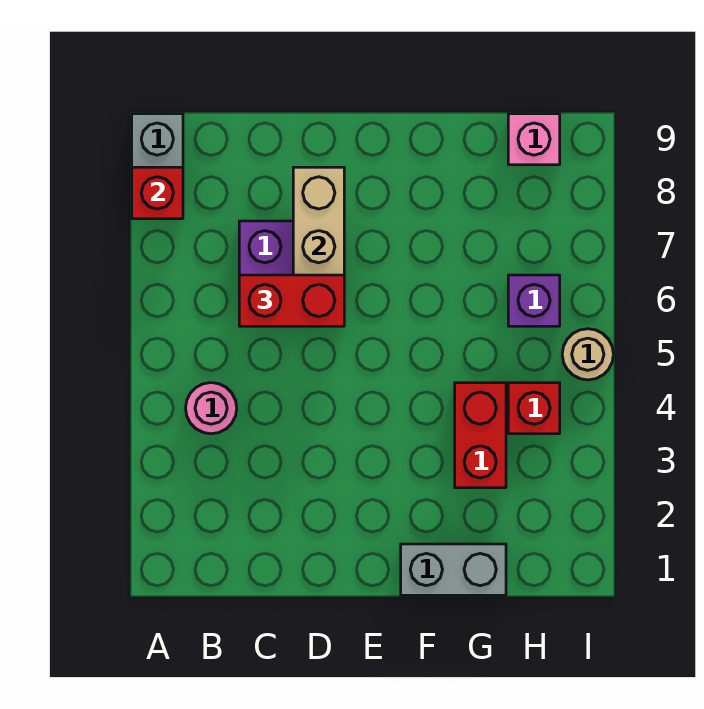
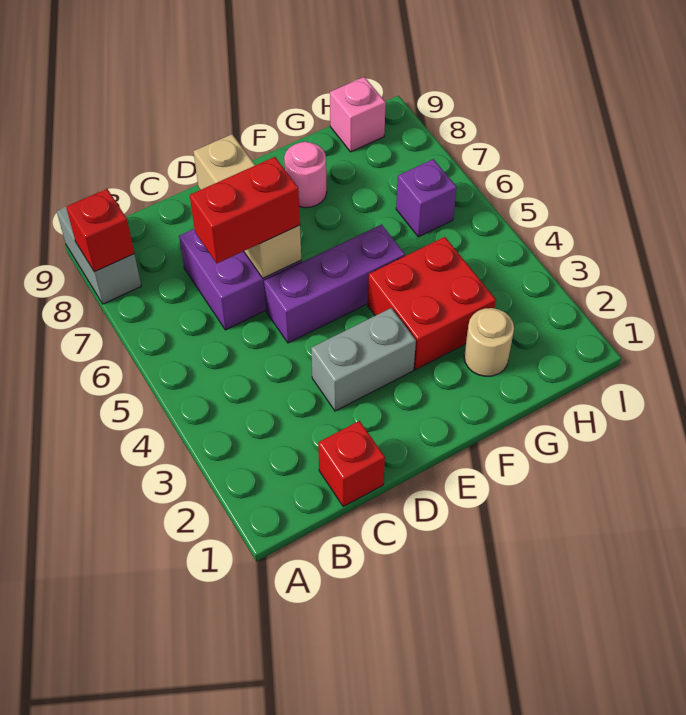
pink round brick B4 level 1 -> pink round brick F8 level 1
none -> purple brick D5:F5 level 1
grey brick F1:G1 level 1 -> grey brick D3:E3 level 1
red brick G3:G4 level 1 -> red brick F3:G4 level 1
red brick H4 level 1 -> red brick C1 level 1
tan round brick I5 level 1 -> tan round brick G2 level 1

